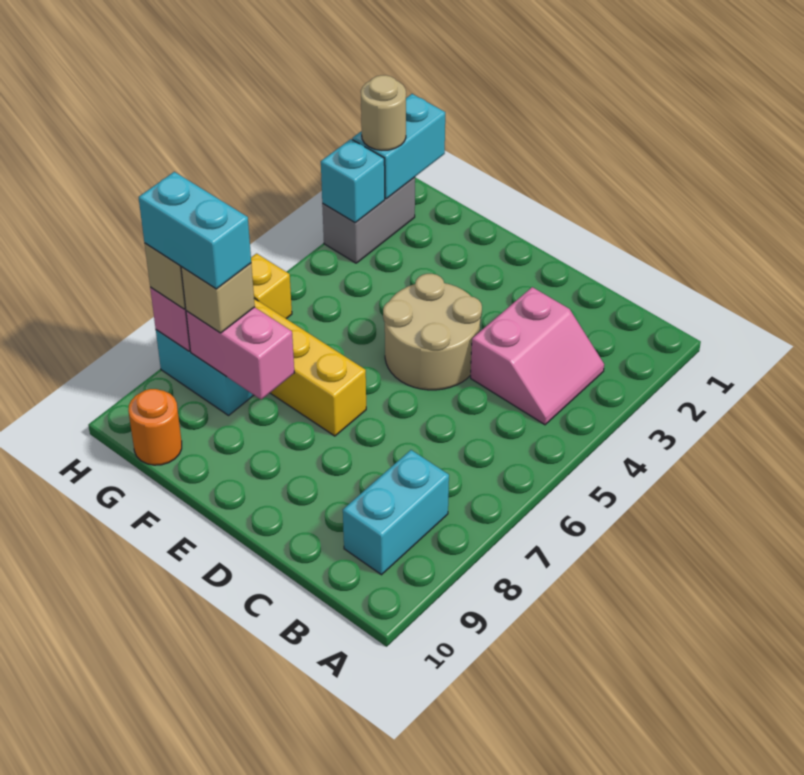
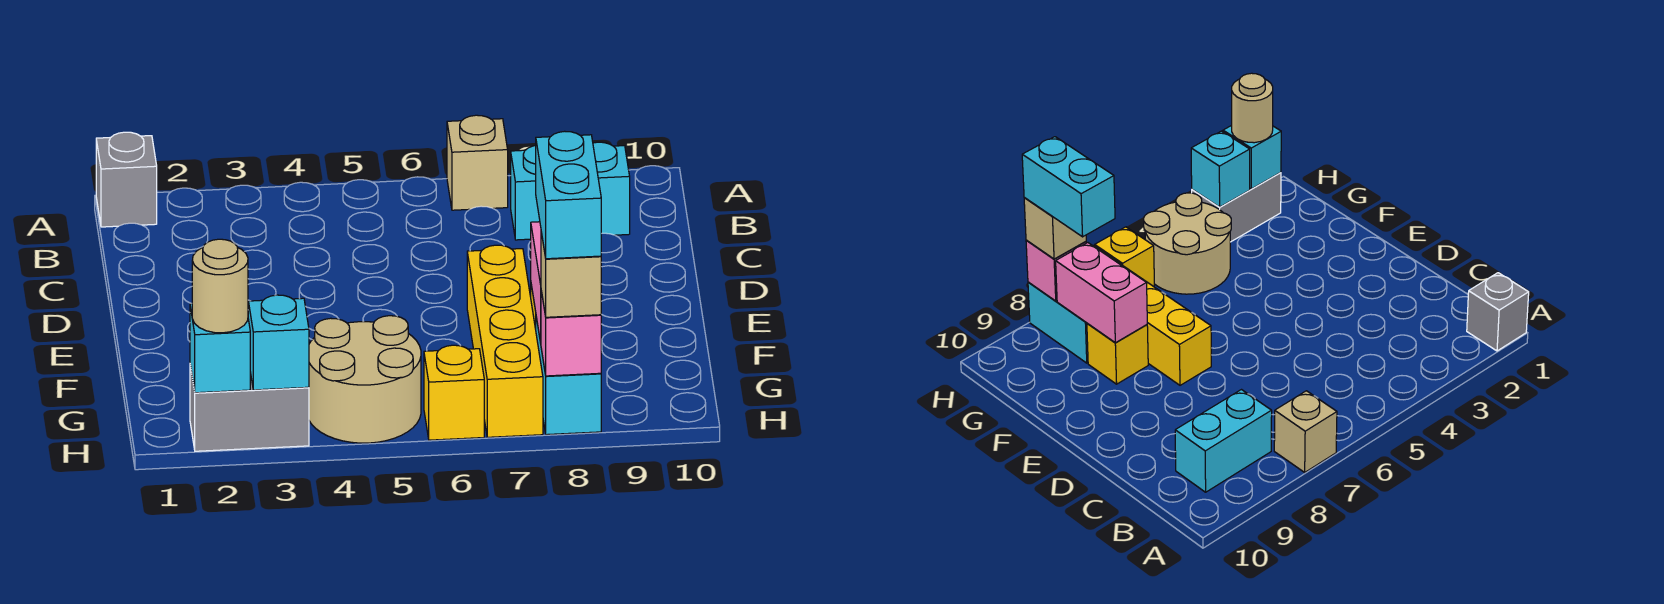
none -> grey brick A1 level 1
pink slope B3:C4 level 1 top C -> none
tan round brick D4:E5 level 1 -> tan round brick G4:H5 level 1
none -> yellow brick F8 level 1
tan brick G8 level 3 -> tan brick A7 level 1
orange round brick G10 level 1 -> none
cyan brick H1:H2 level 2 -> cyan brick H2 level 2

